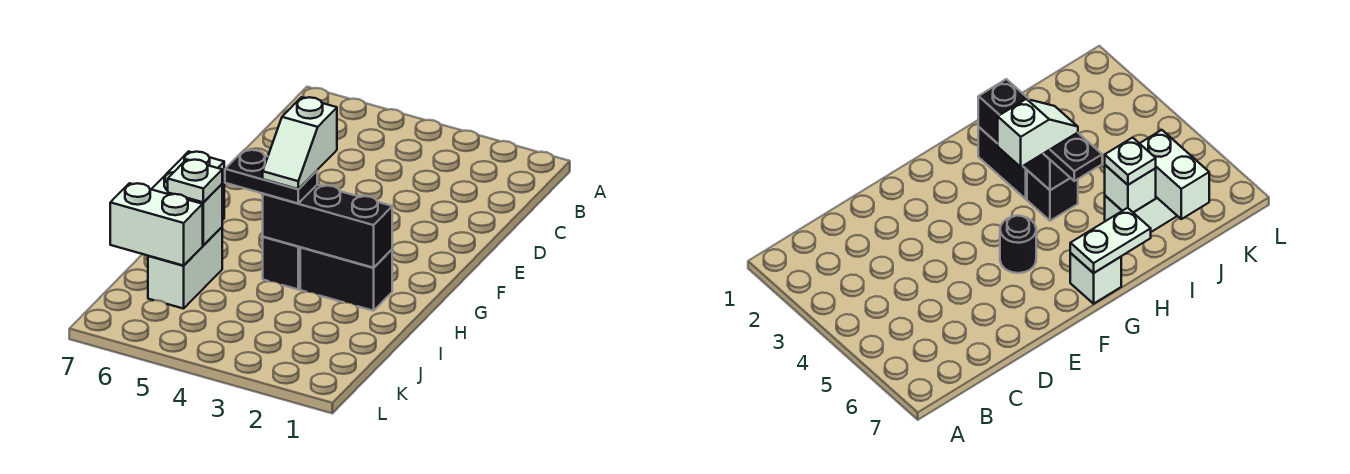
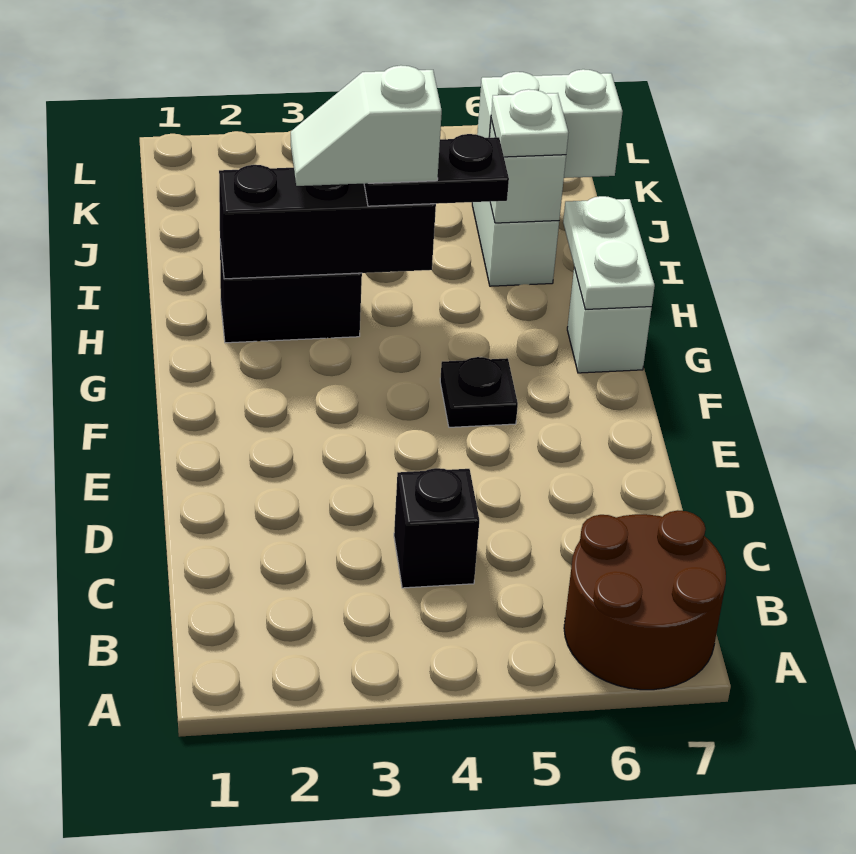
none -> brown round brick A6:B7 level 1
black round brick F5 level 1 -> black plate F5 level 1
white slope G4:H4 level 4 top G -> white slope H3:H4 level 4 top 4
black brick H4 level 1 -> black brick C4 level 1

